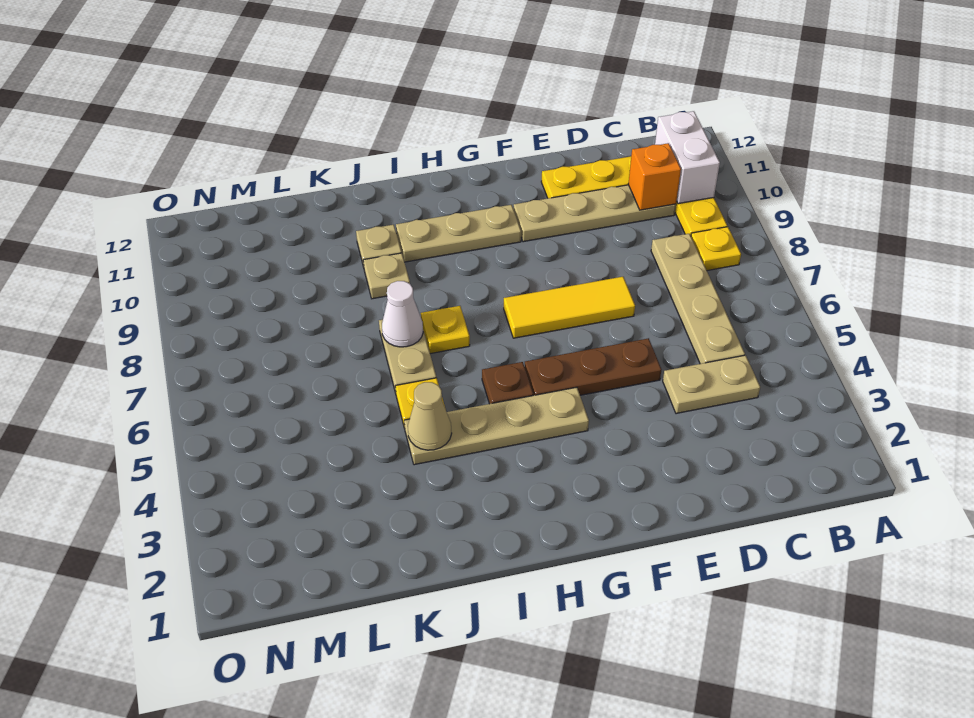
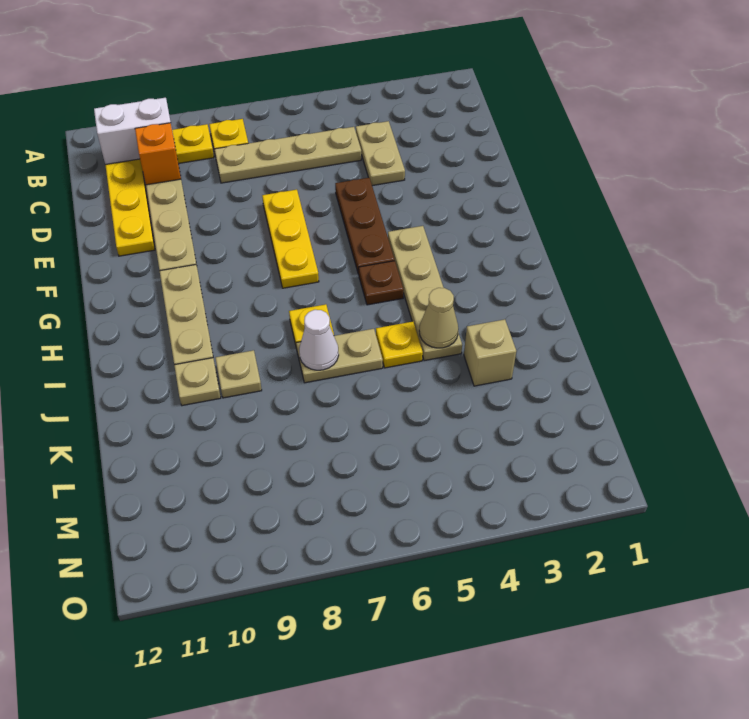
yellow tile E7:G7 level 1 -> yellow plate E7:G7 level 1
none -> tan brick K3 level 1

